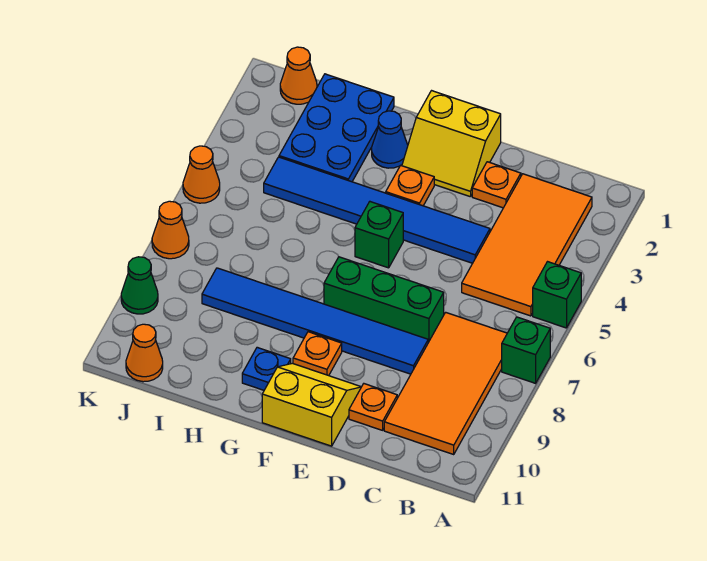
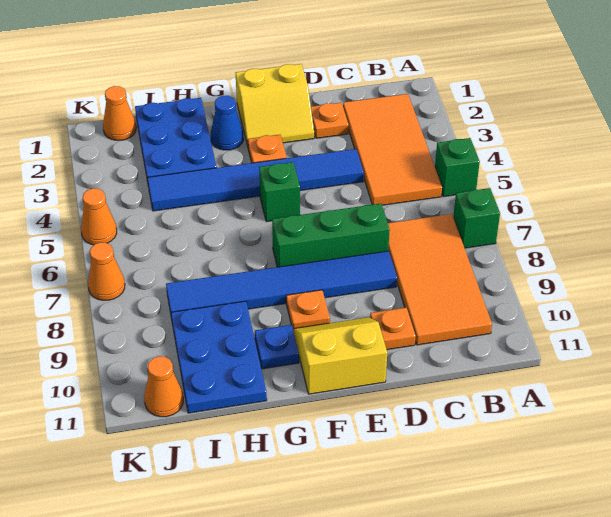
none -> blue plate H9:I11 level 1
green cone K9 level 1 -> none

